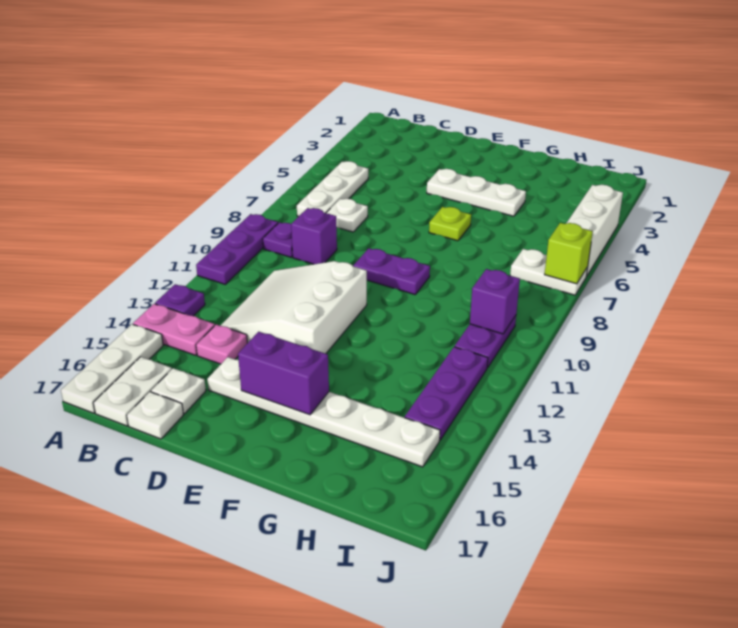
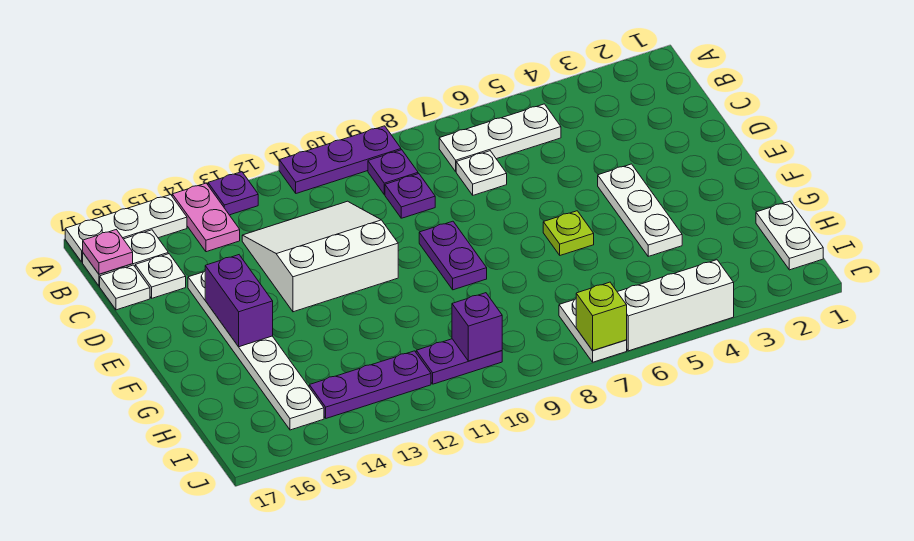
purple brick C9 level 1 -> purple plate C9 level 1
pink plate C14 level 1 -> pink plate B17 level 2
none -> white plate H1:I1 level 1

